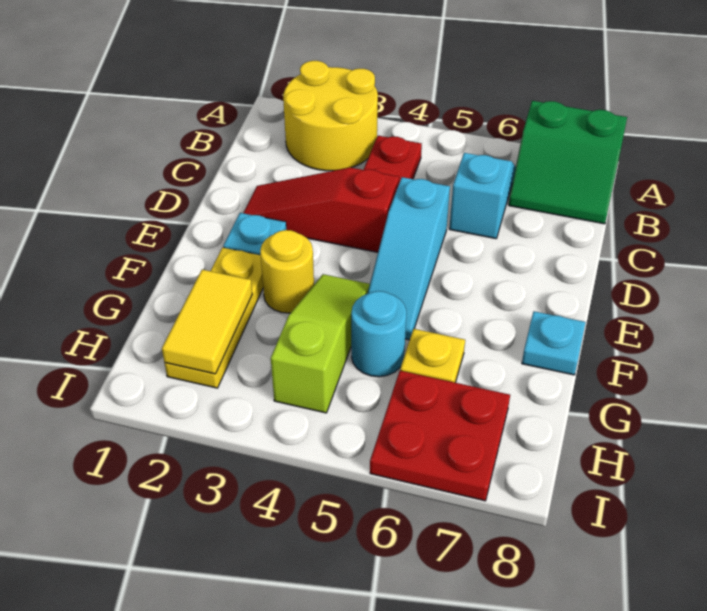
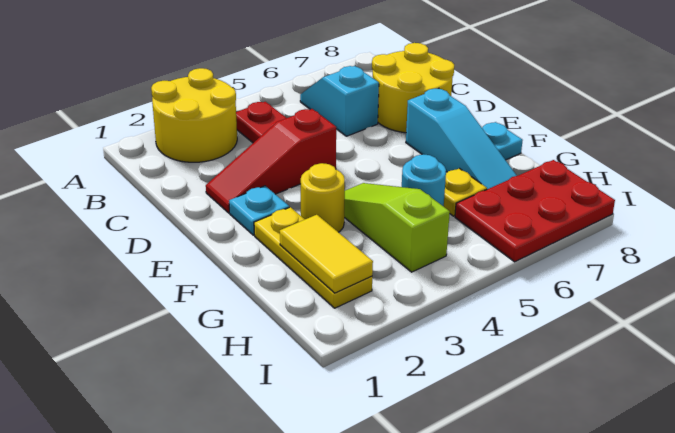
green slope A7:B8 level 1 top A -> none
none -> yellow round brick C7:D8 level 1
cyan slope D5:F5 level 1 top D -> cyan slope E7:G7 level 1 top E
red plate H6:I7 level 1 -> red plate H6:I8 level 1

